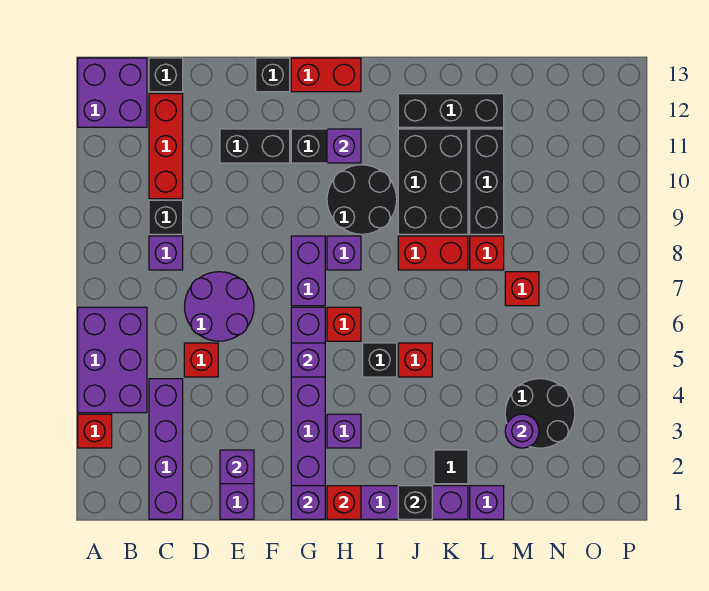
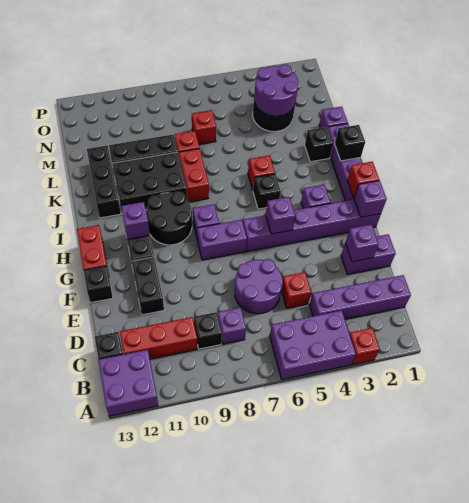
red brick H6 level 1 -> none
black tile K2 level 1 -> black brick K2 level 1
purple round brick M3 level 2 -> purple round brick M3:N4 level 2

